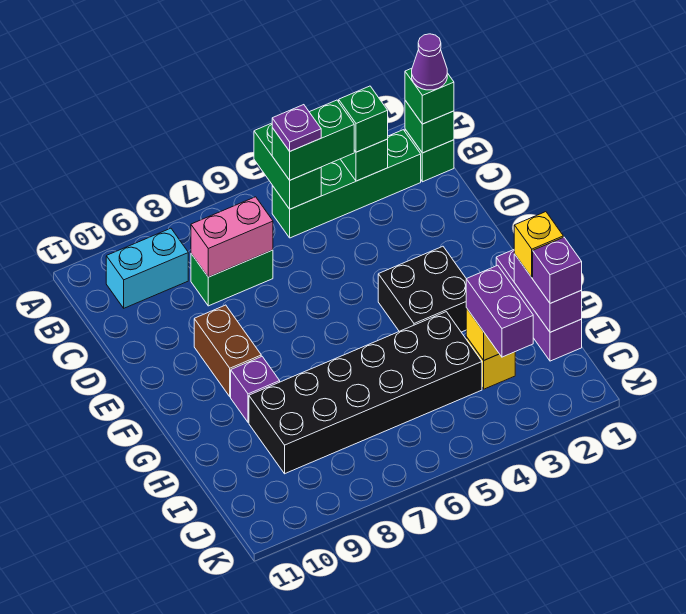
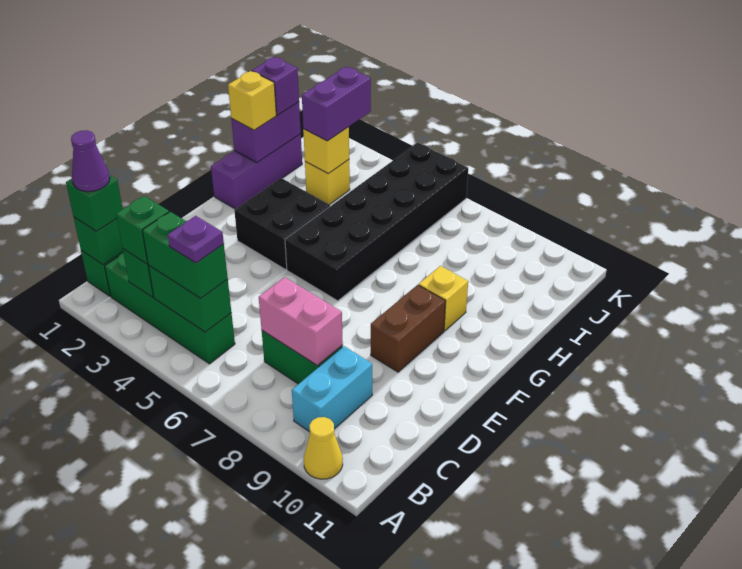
green brick A5:B5 level 2 -> green brick B4:B5 level 2
none -> yellow cone A10 level 1
cyan brick B9:B10 level 1 -> cyan brick B9:C9 level 1
purple brick G9 level 1 -> yellow brick G9 level 1
black brick H4:I9 level 1 -> black brick F5:K6 level 1

